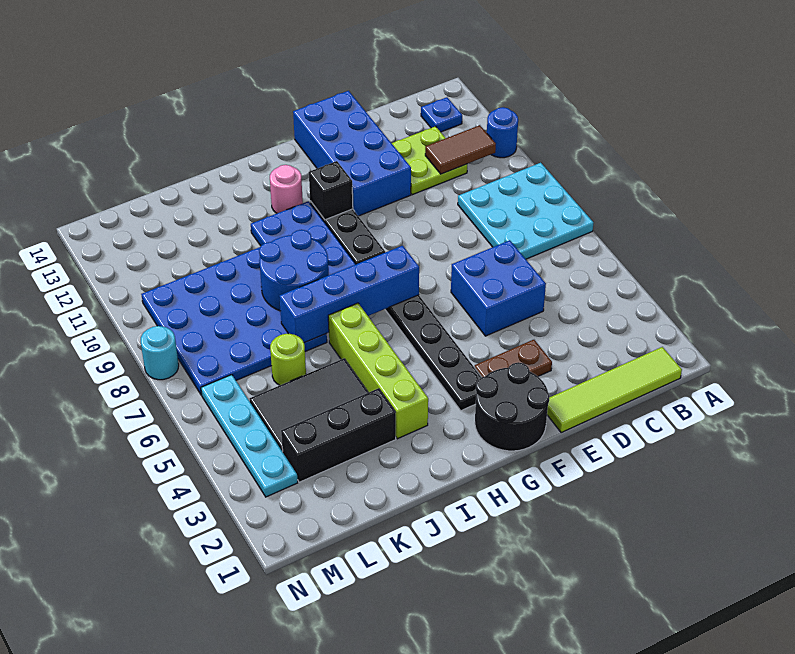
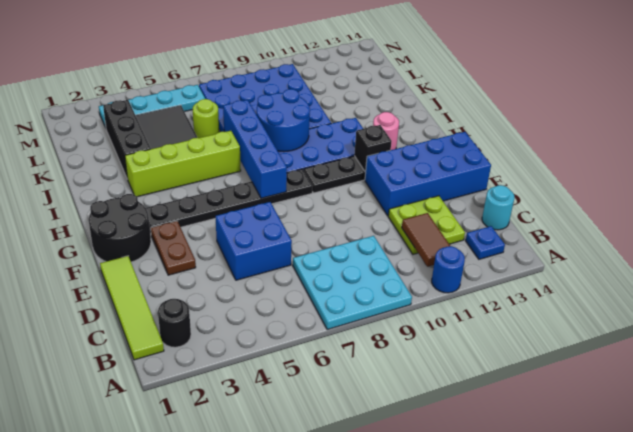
none -> black round brick B2 level 1
cyan round brick N8 level 1 -> cyan round brick C14 level 1

